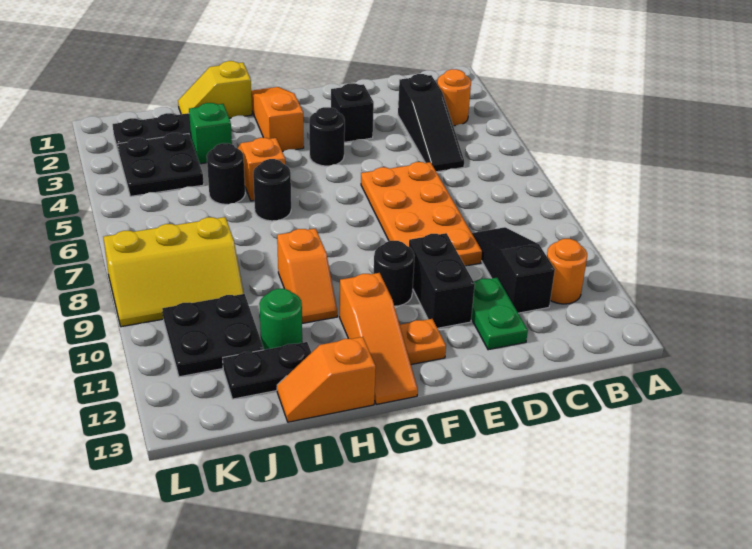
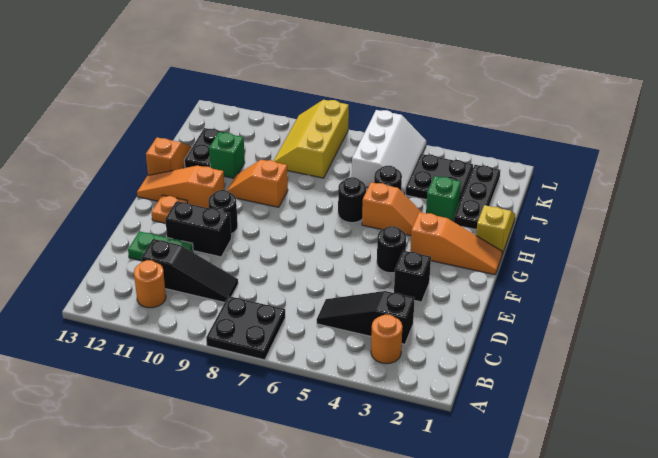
orange plate D6:E9 level 1 -> none
green round brick I11 level 1 -> green brick I11 level 1
none -> white slope J5:L6 level 1 top 6
black plate J10:K11 level 1 -> black plate A7:B8 level 1

